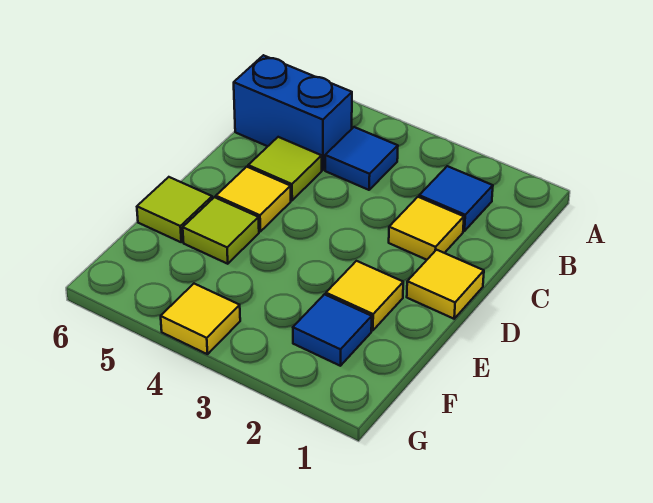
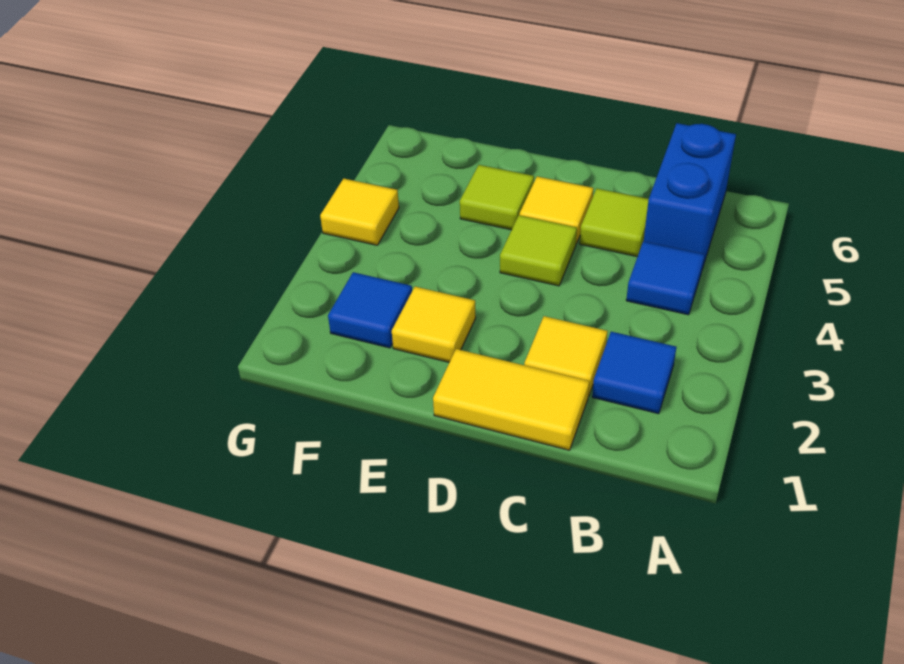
yellow tile D1 level 1 -> yellow tile C1:D1 level 1
lime tile E6 level 1 -> lime tile D4 level 1

